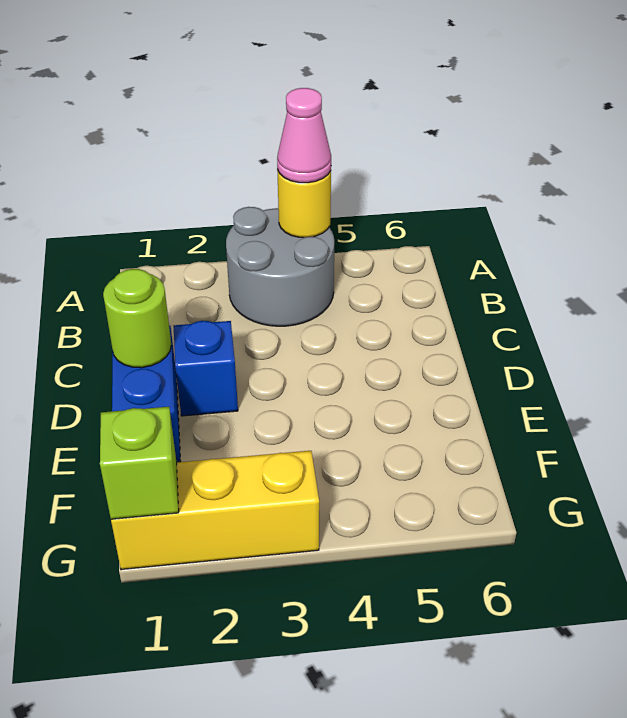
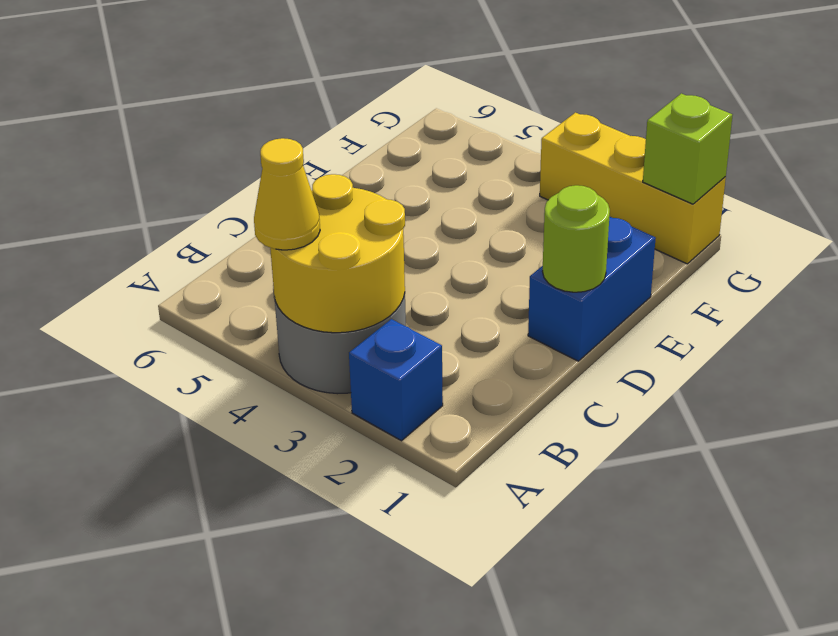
yellow round brick A4 level 2 -> yellow round brick A3:B4 level 2
pink cone A4 level 3 -> yellow cone A4 level 3
blue brick D2 level 1 -> blue brick A2 level 1

